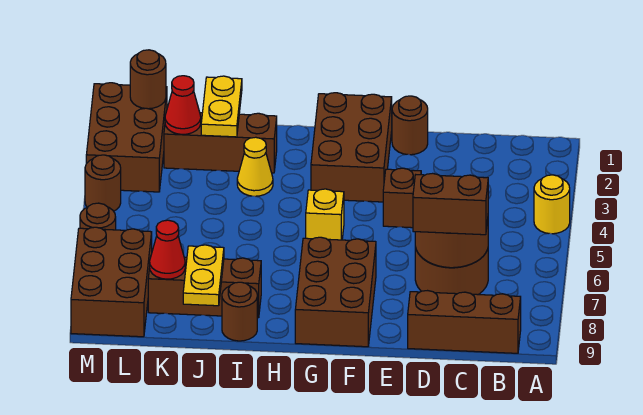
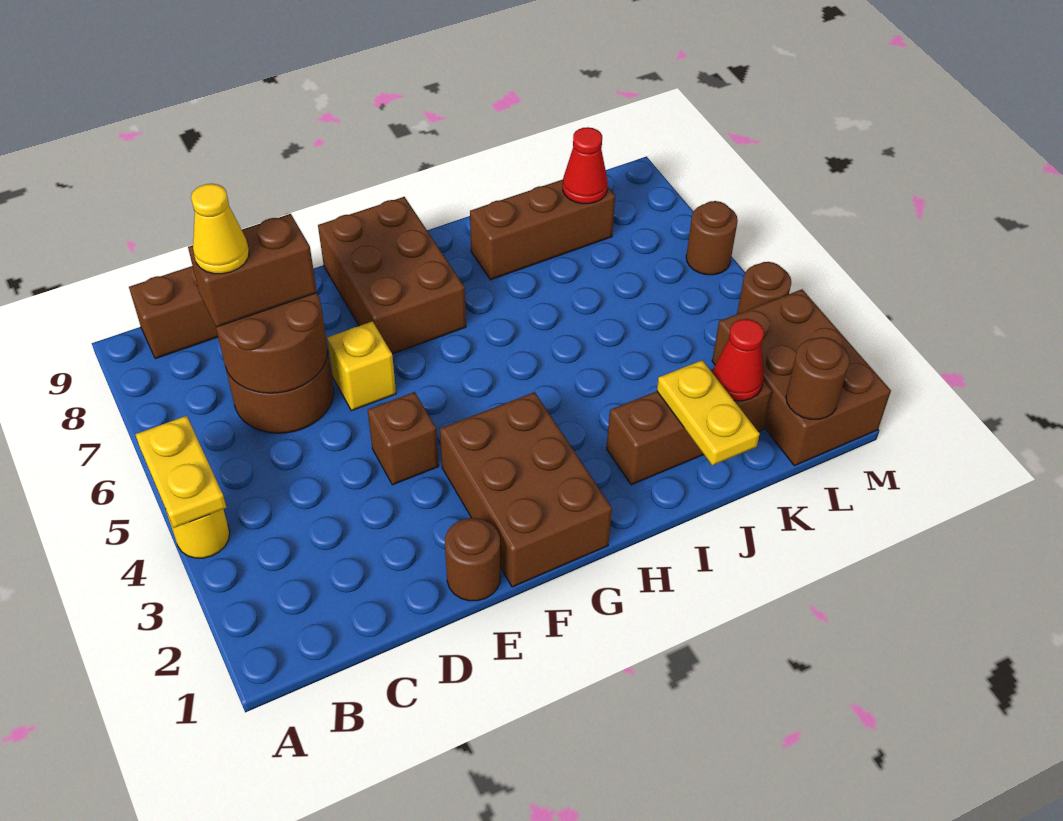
yellow brick G5 level 1 -> yellow brick E6 level 1
yellow cone I3 level 1 -> yellow cone C7 level 4
brown round brick I9 level 1 -> none
yellow plate J8:J9 level 2 -> yellow plate A4:A5 level 2
brown brick L7:M9 level 1 -> none

